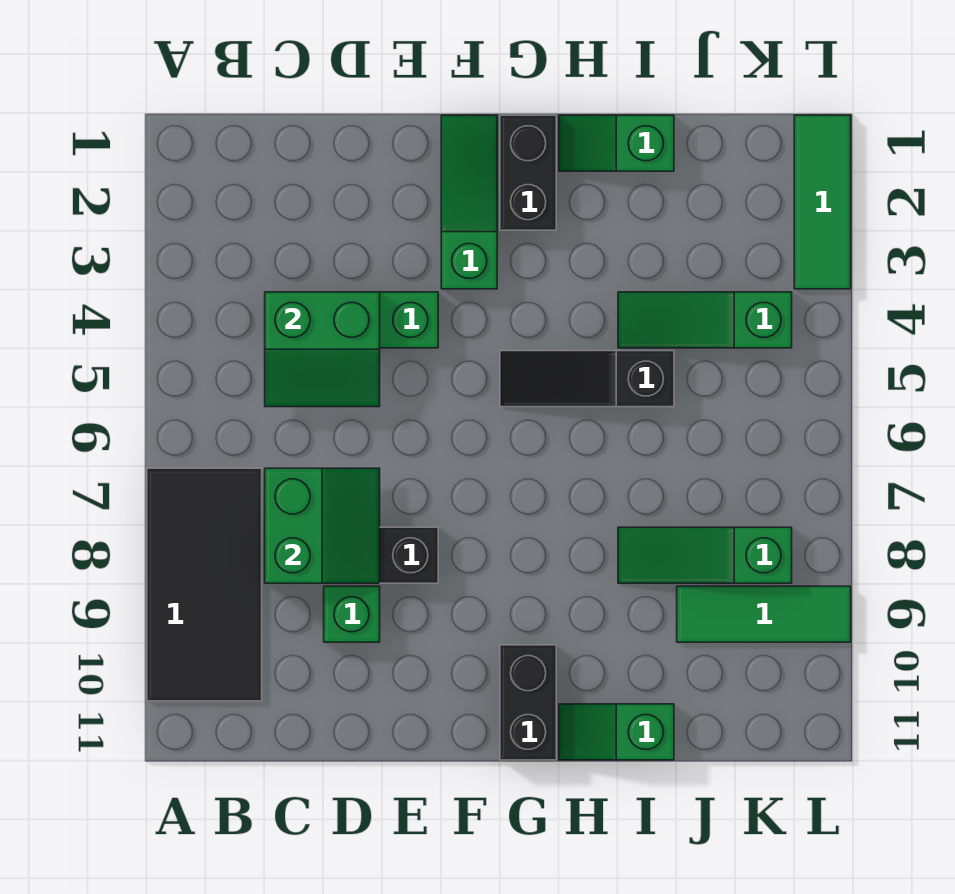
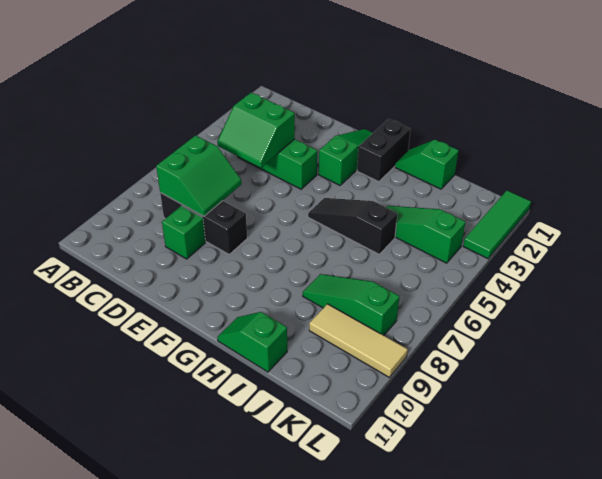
black tile A7:B10 level 1 -> none
black brick G10:G11 level 1 -> none
green tile J9:L9 level 1 -> tan tile J9:L9 level 1

